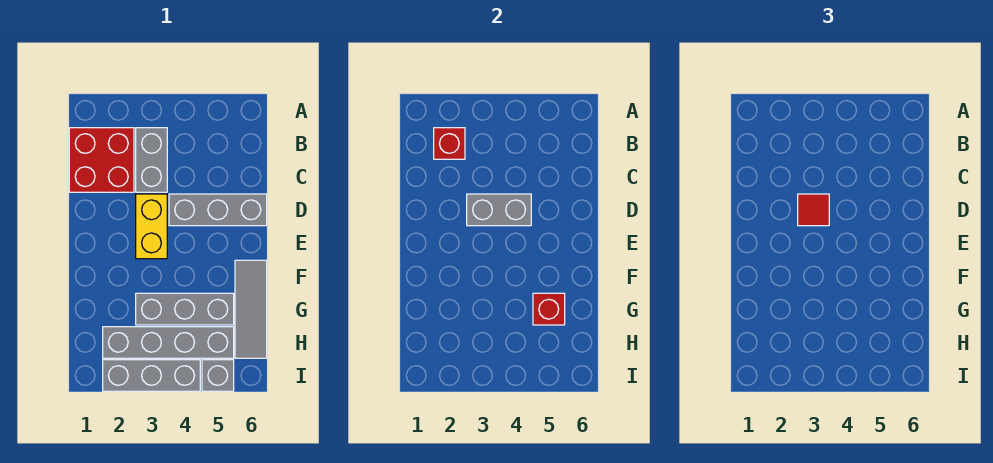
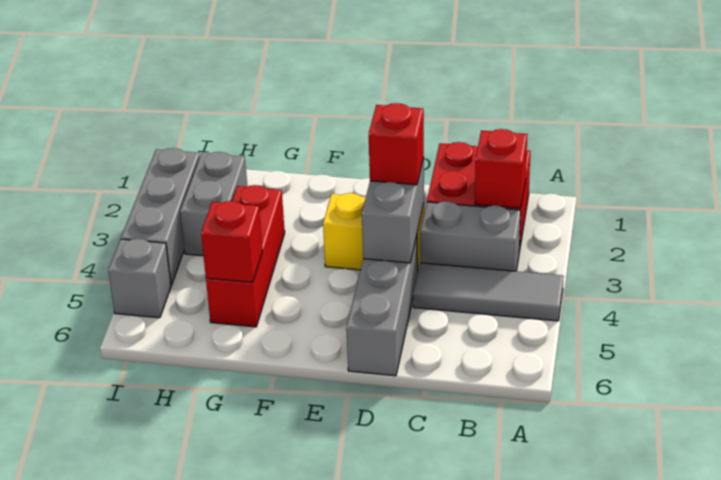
red tile D3 level 3 -> red brick D3 level 3
grey tile F6:H6 level 1 -> grey tile A4:C4 level 1
grey brick G3:G5 level 1 -> red brick G3:G5 level 1
grey brick H2:H5 level 1 -> grey brick H2:H3 level 1

